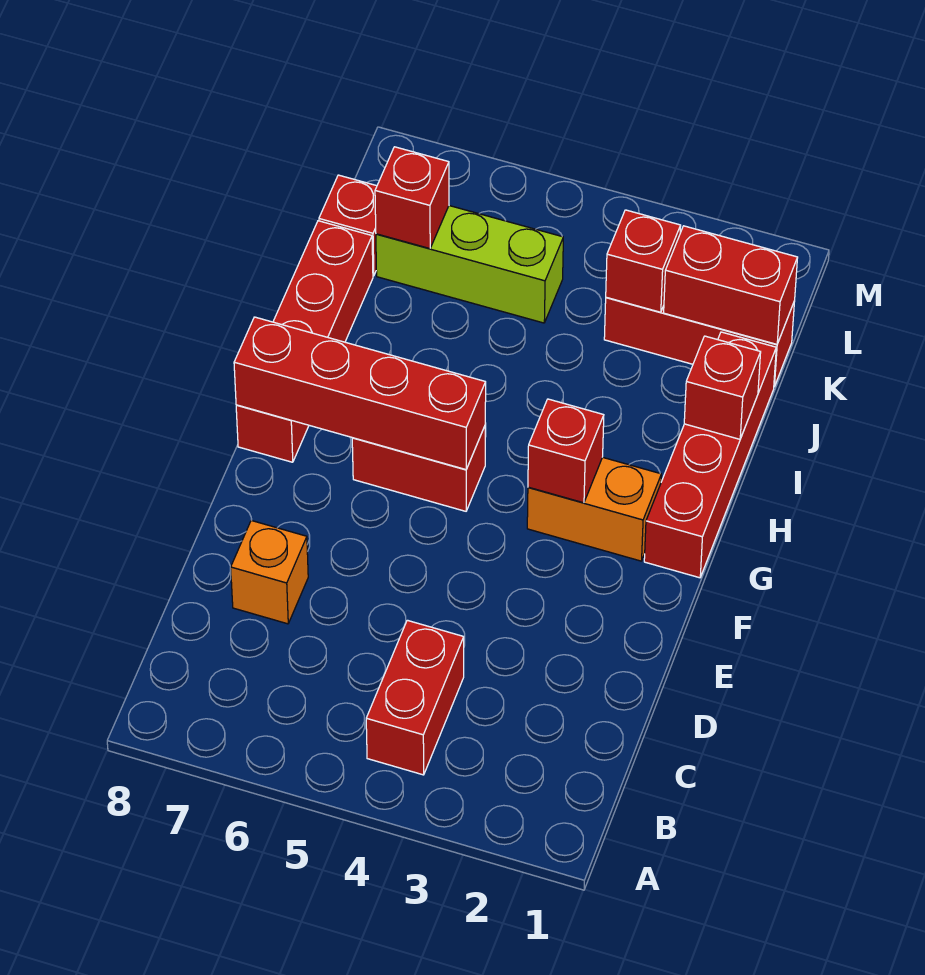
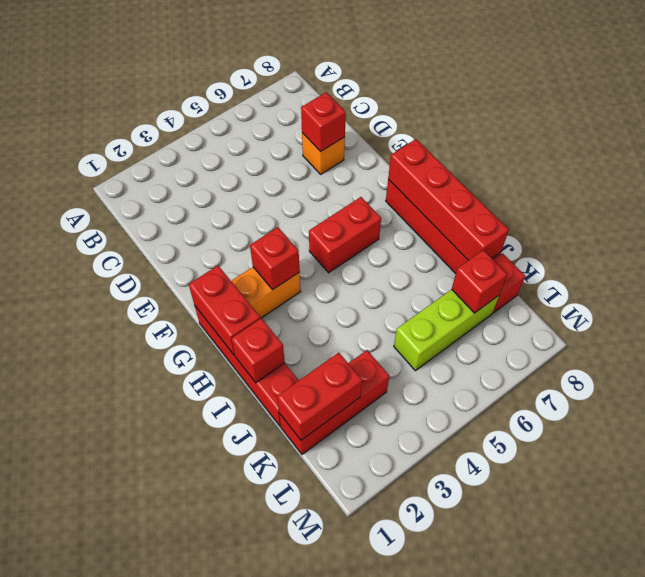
red brick B4:C4 level 1 -> red brick G1:H1 level 2
red brick G5:G8 level 2 -> red brick G8:J8 level 2
red brick K3 level 2 -> red brick D7 level 2

